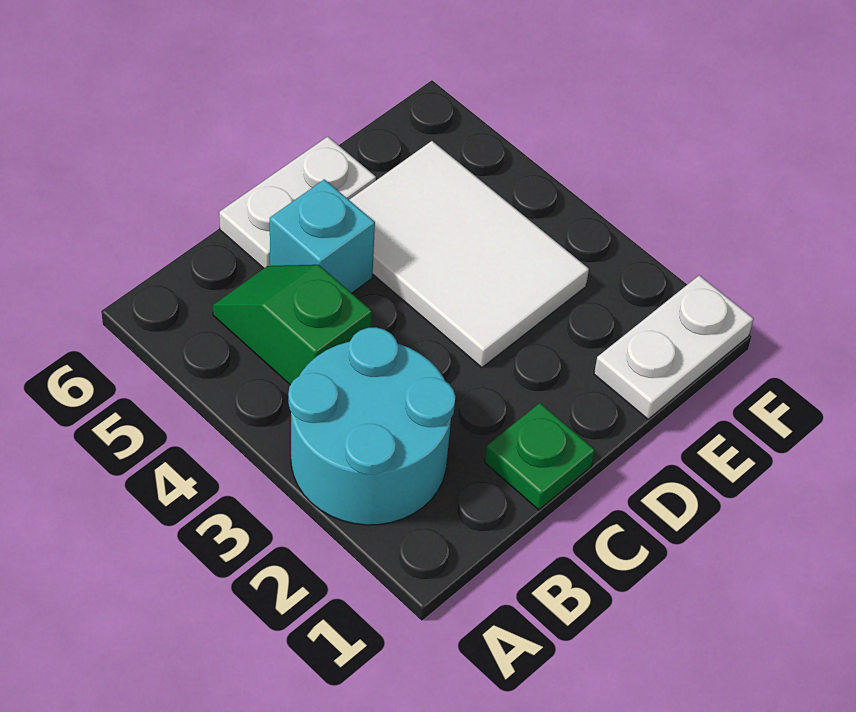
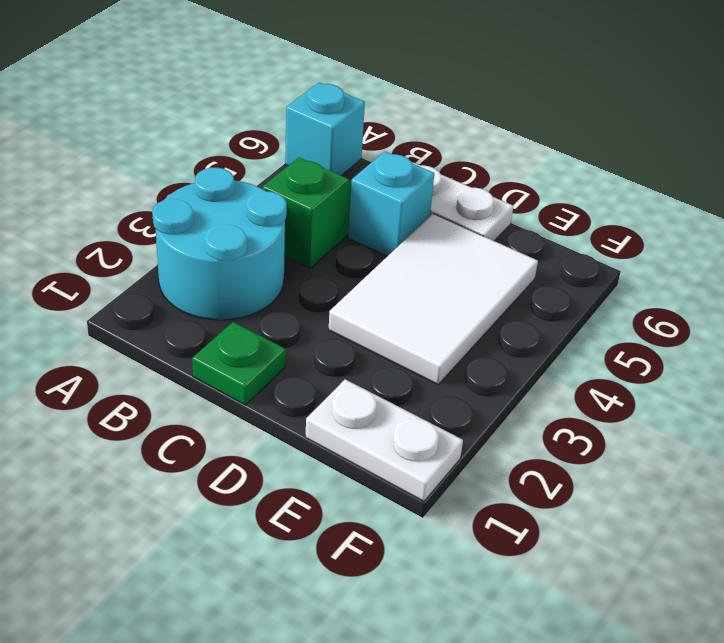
none -> cyan brick A6 level 1

